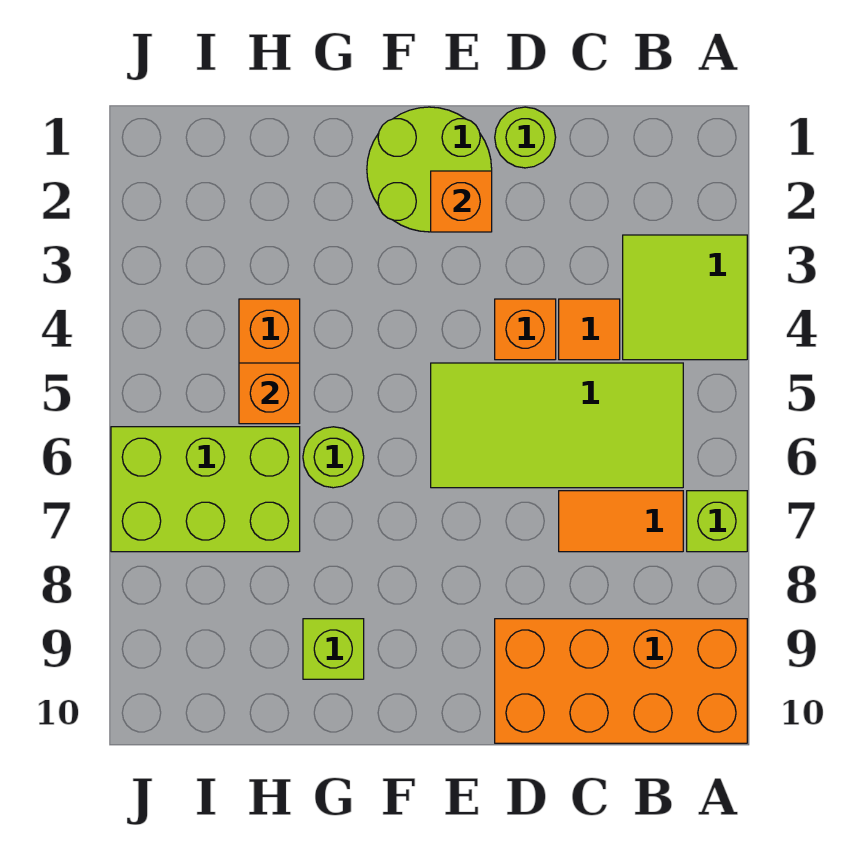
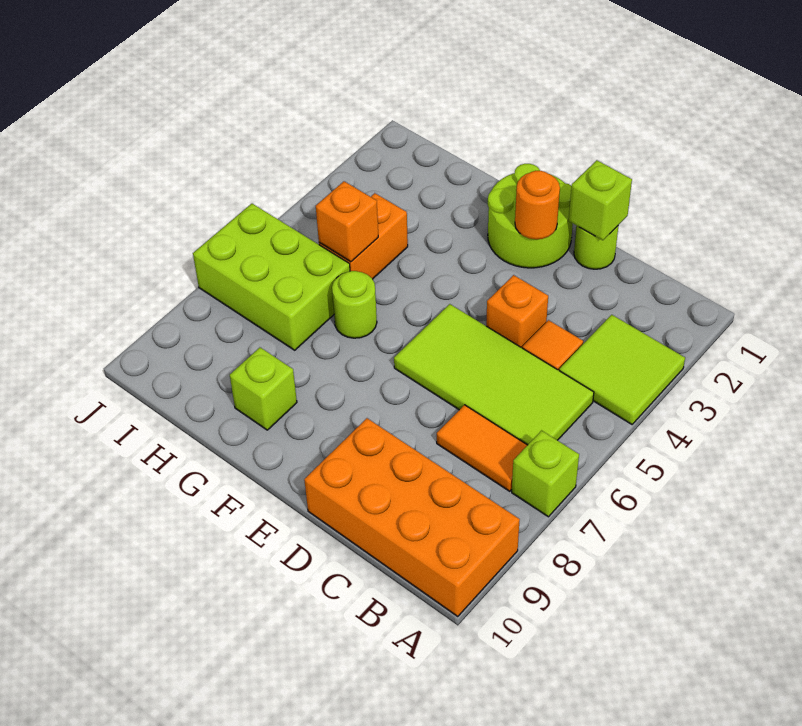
none -> lime brick D1 level 2
orange brick E2 level 2 -> orange round brick E2 level 2

